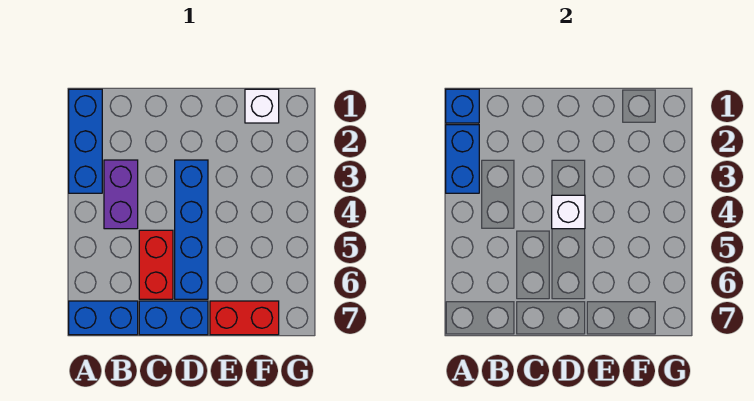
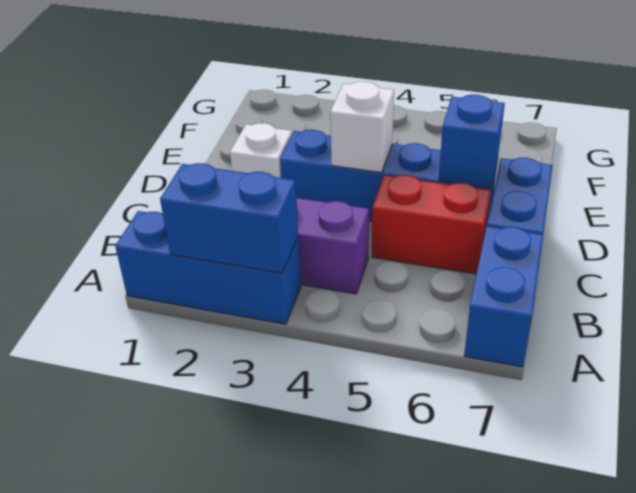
blue brick A1 level 2 -> blue brick D6 level 2
red brick E7:F7 level 1 -> none
white brick F1 level 1 -> white brick D2 level 1

